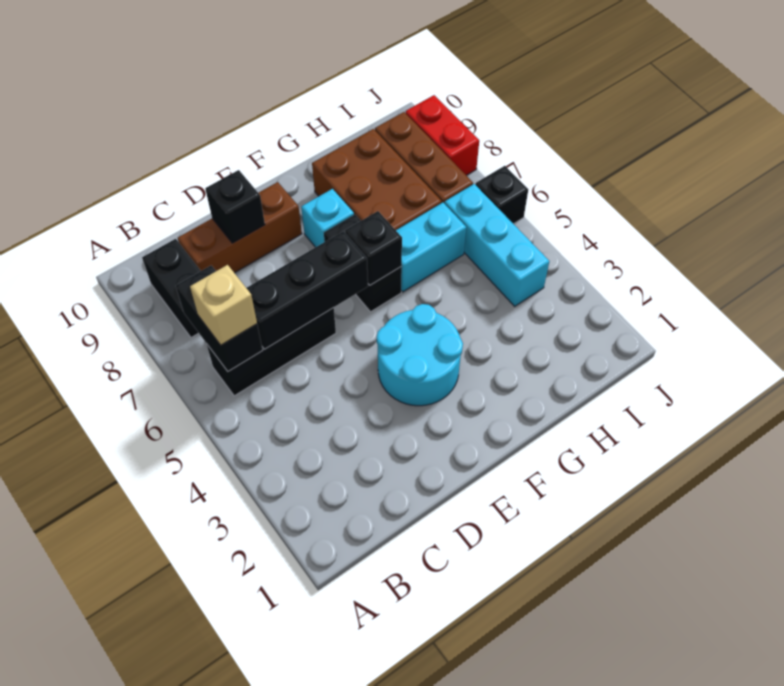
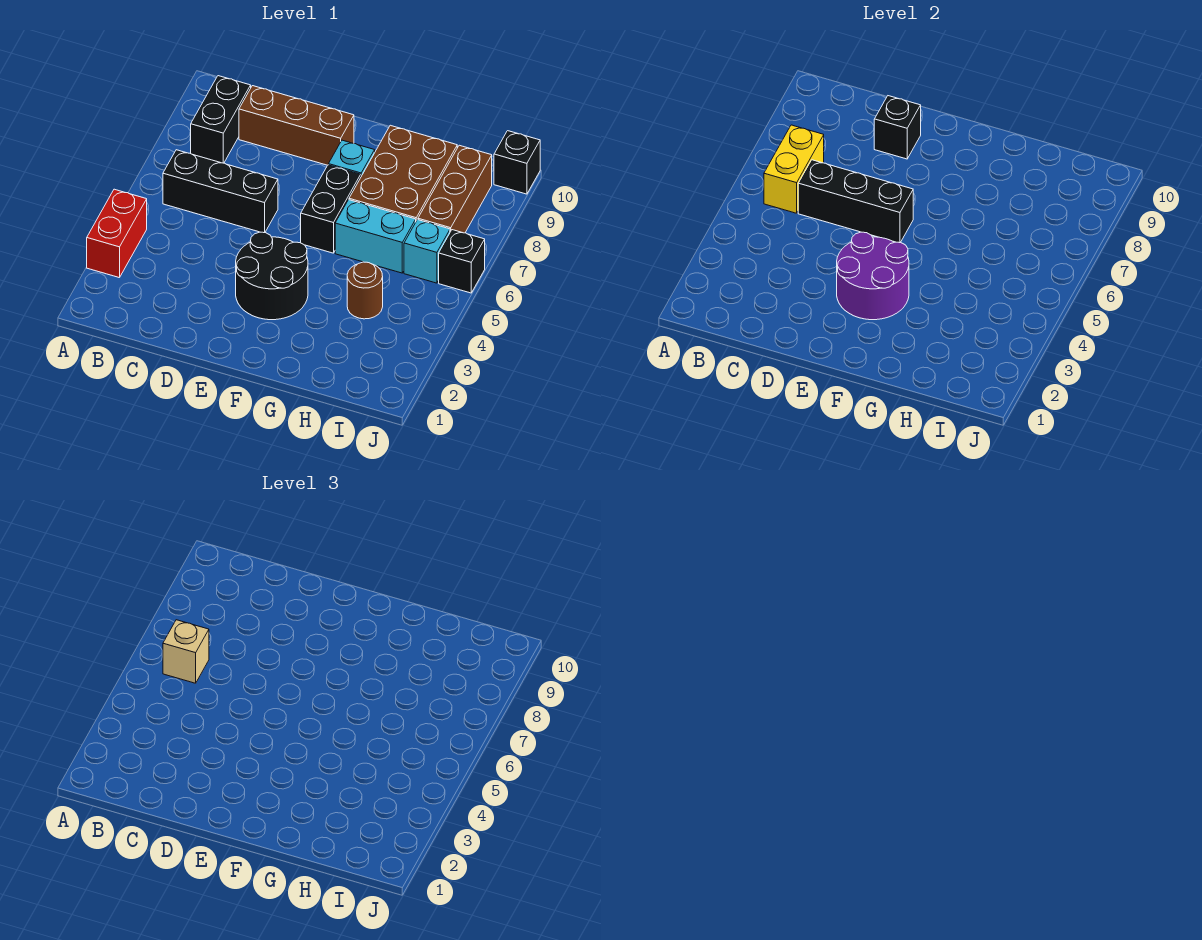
black brick B6:B7 level 2 -> yellow brick B6:B7 level 2
cyan round brick E3:F4 level 1 -> black round brick E3:F4 level 1
none -> purple round brick E3:F4 level 2
black brick F6 level 2 -> black brick J10 level 1
none -> brown round brick H4 level 1
cyan brick I4:I6 level 1 -> cyan brick I6 level 1
red brick J8:J9 level 1 -> red brick A3:A4 level 1

